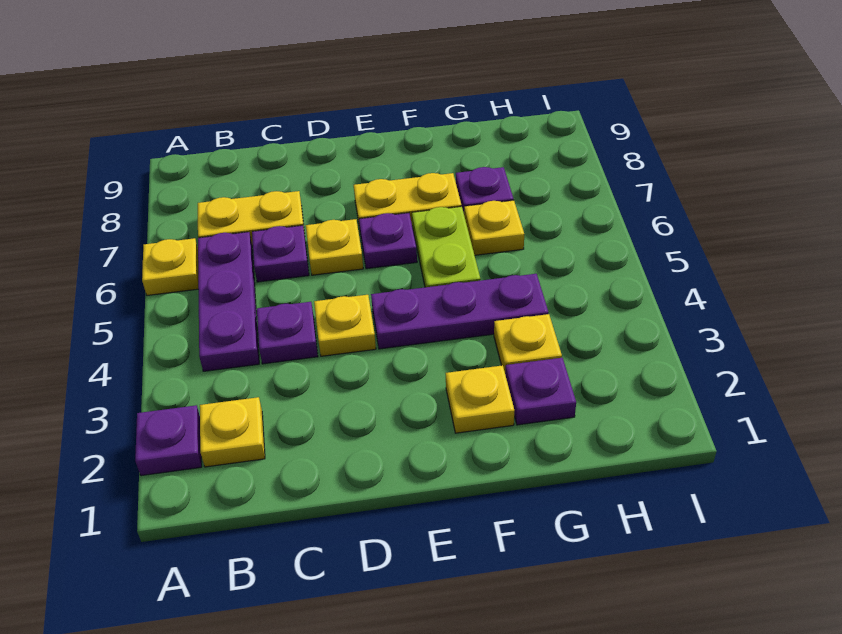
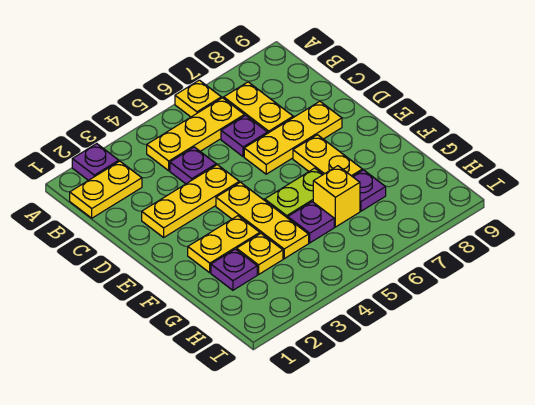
yellow plate B2 level 1 -> yellow plate B1:B2 level 1
purple plate B4:B6 level 1 -> yellow plate B4:B6 level 1
yellow plate D4 level 1 -> yellow plate D2:D4 level 1
yellow plate D6 level 1 -> yellow plate D6:D8 level 1
purple plate E4:G4 level 1 -> yellow plate E4:G4 level 1
purple plate E6 level 1 -> purple plate G5 level 1
yellow plate F2 level 1 -> yellow plate F2:F3 level 1
yellow plate G6 level 1 -> yellow brick G6 level 1

